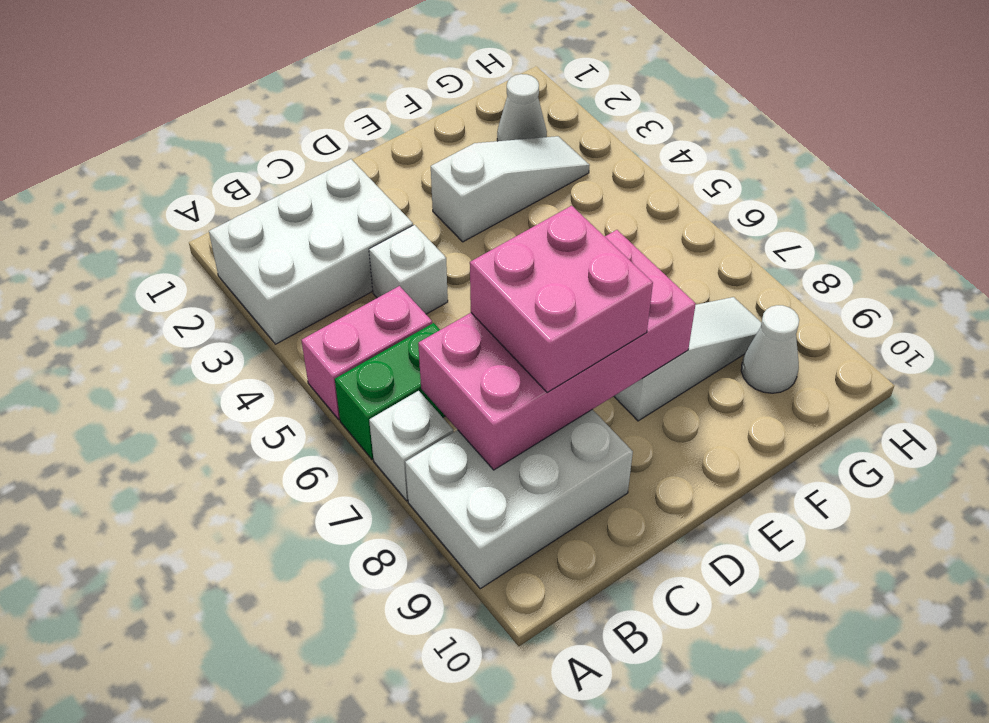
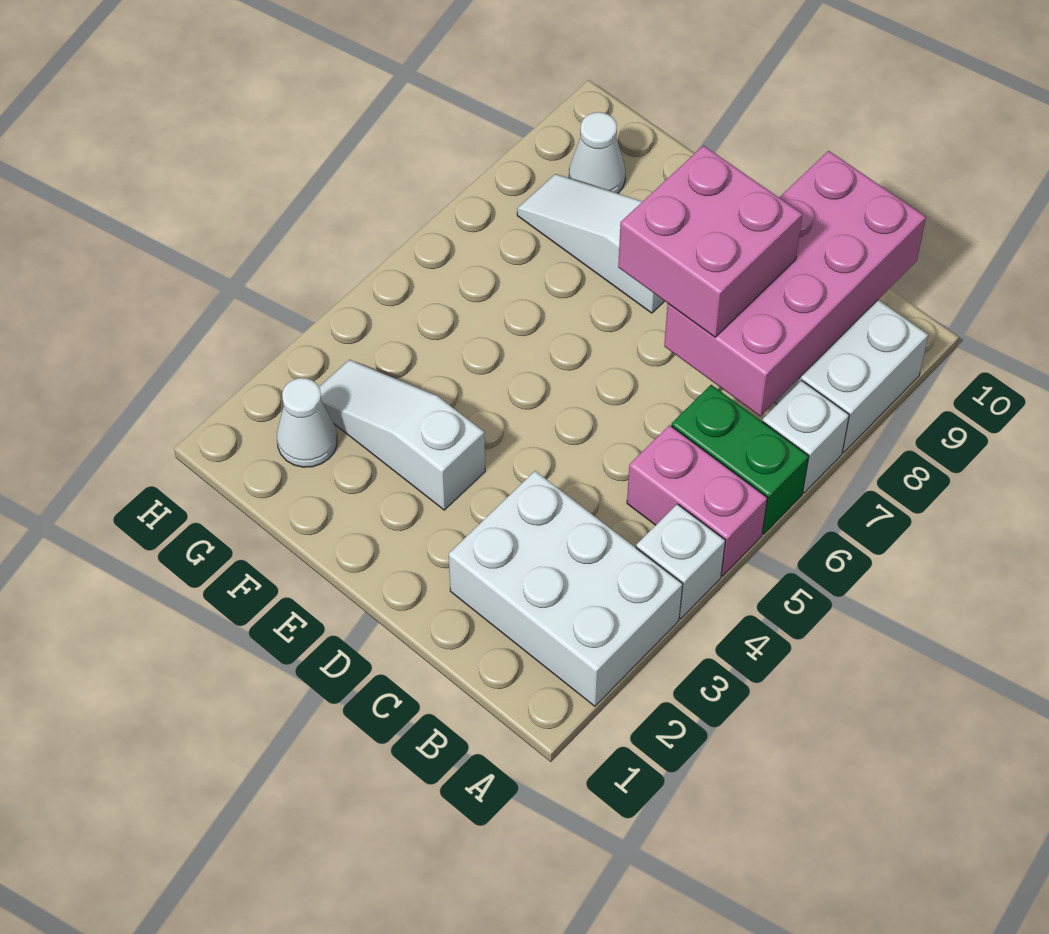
pink brick B7:E8 level 2 -> pink brick B7:C10 level 2
white brick C4 level 1 -> white brick A4 level 1

